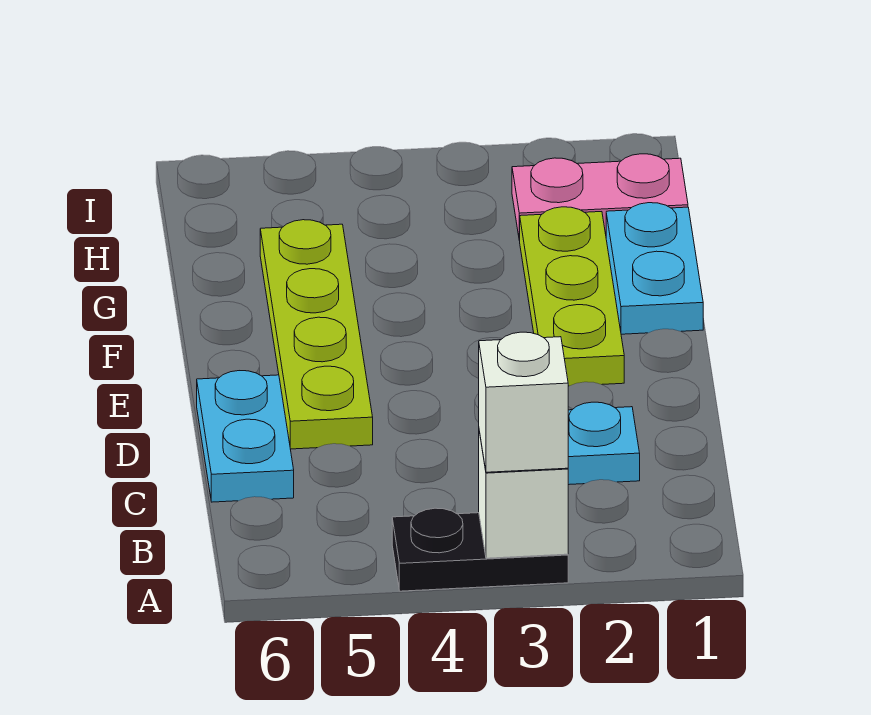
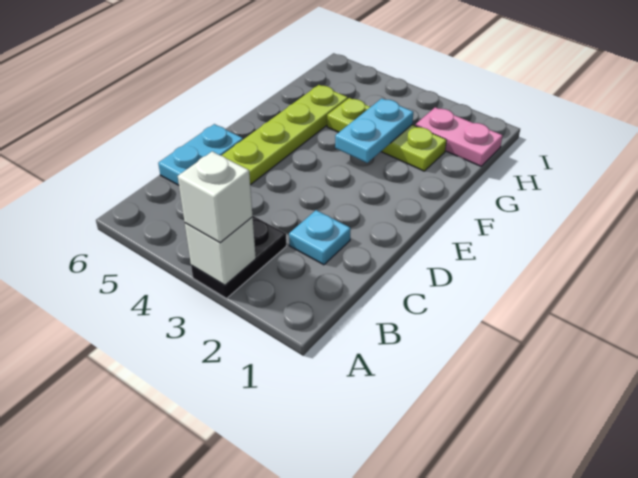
black plate A3:A4 level 1 -> black plate A3:B3 level 1
lime plate E2:G2 level 1 -> lime plate G2:G4 level 1
cyan plate F1:G1 level 1 -> cyan plate F3:G3 level 2

